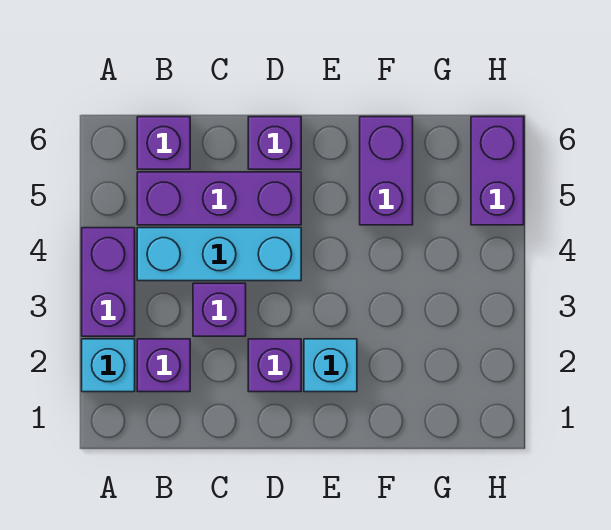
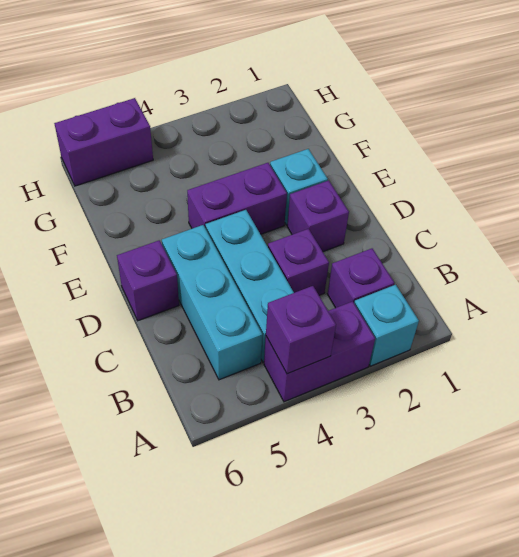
purple brick B5:D5 level 1 -> cyan brick B5:D5 level 1
purple brick B6 level 1 -> purple brick A4 level 2
purple brick F5:F6 level 1 -> purple brick E3:E4 level 1

